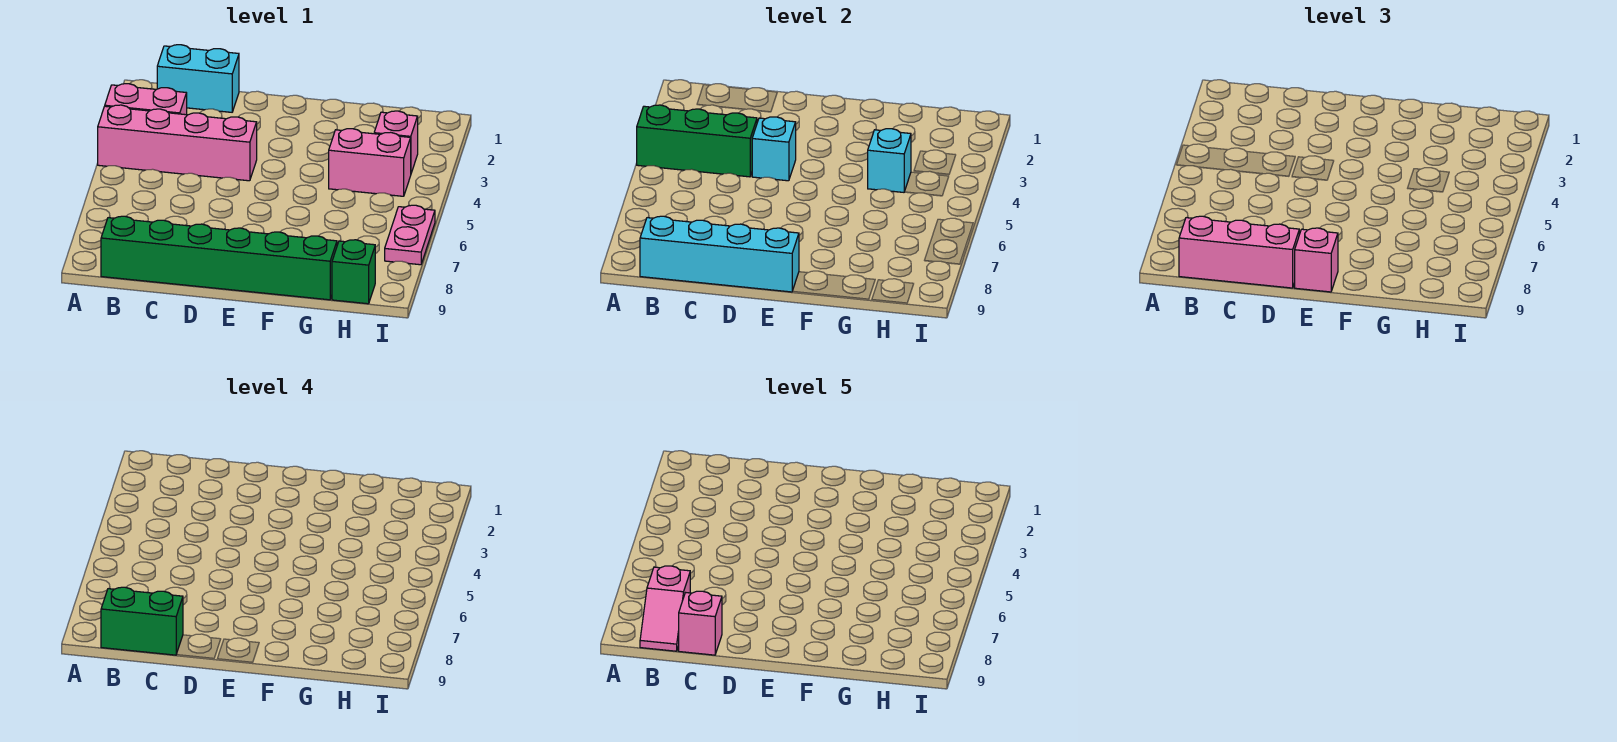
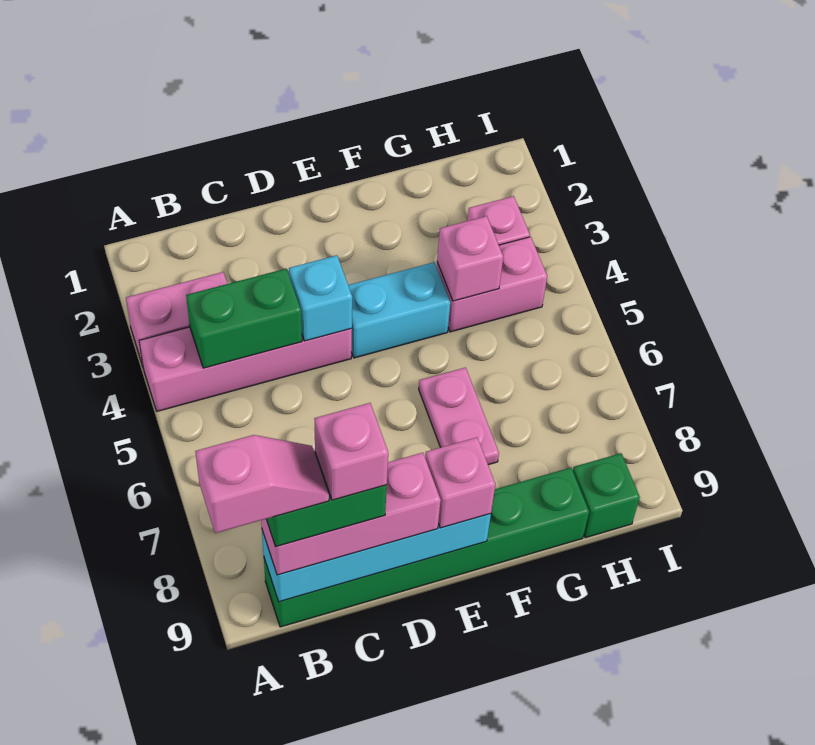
green brick A4:C4 level 2 -> green brick B4:C4 level 2
cyan brick B1:C1 level 1 -> cyan brick E4:F4 level 1
pink slope B8:B9 level 5 top 8 -> pink slope A9:B9 level 5 top A
cyan brick G4 level 2 -> pink brick G4 level 2
pink plate I6:I7 level 1 -> pink plate F6:F7 level 1

